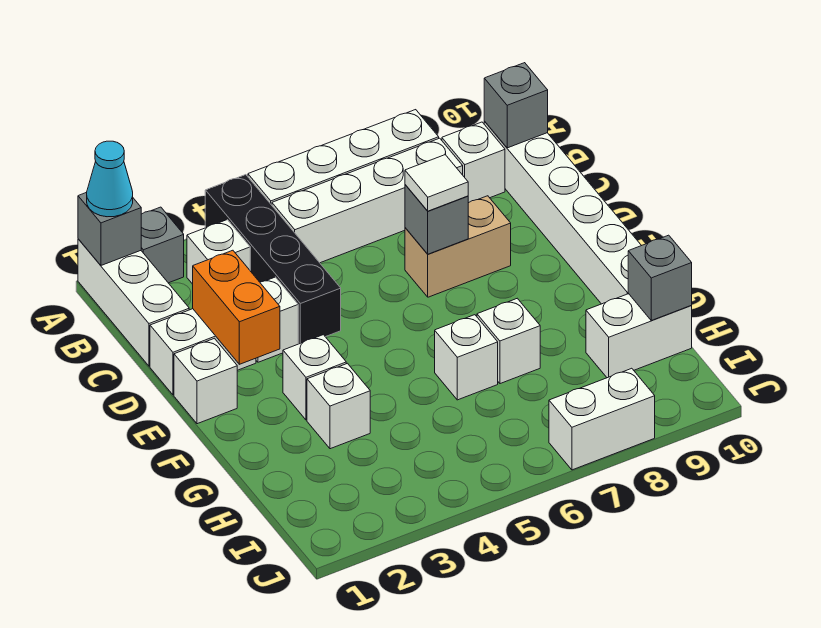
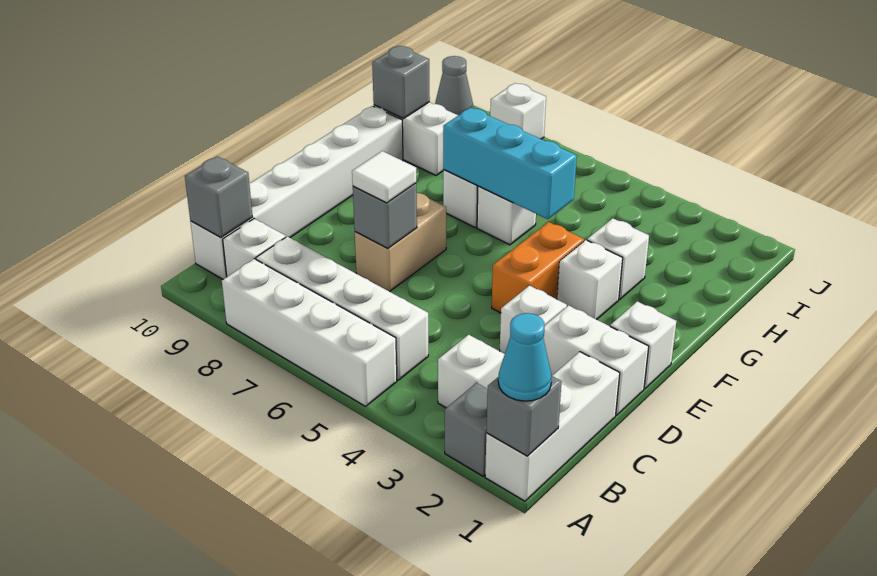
black brick A4:D4 level 1 -> none
orange brick D2:E2 level 2 -> orange brick E4:F4 level 1
tan brick D7:D8 level 1 -> tan brick D7:E7 level 1
none -> cyan brick G5:G7 level 2
white brick J7:J8 level 1 -> white brick J8 level 1
none -> grey cone J10 level 1

